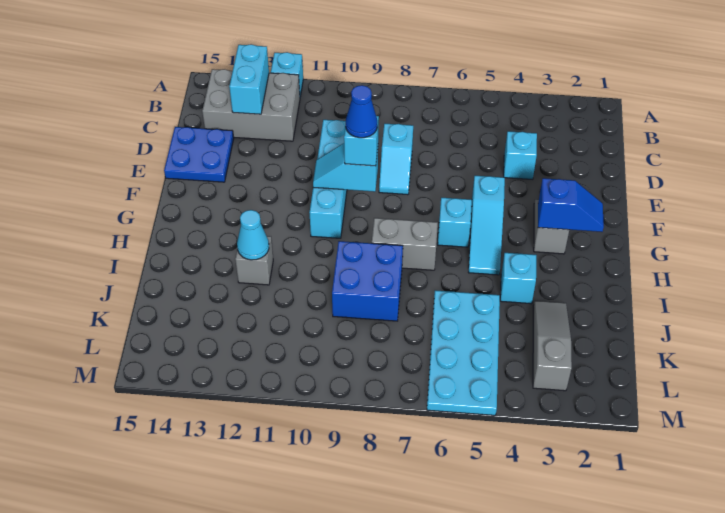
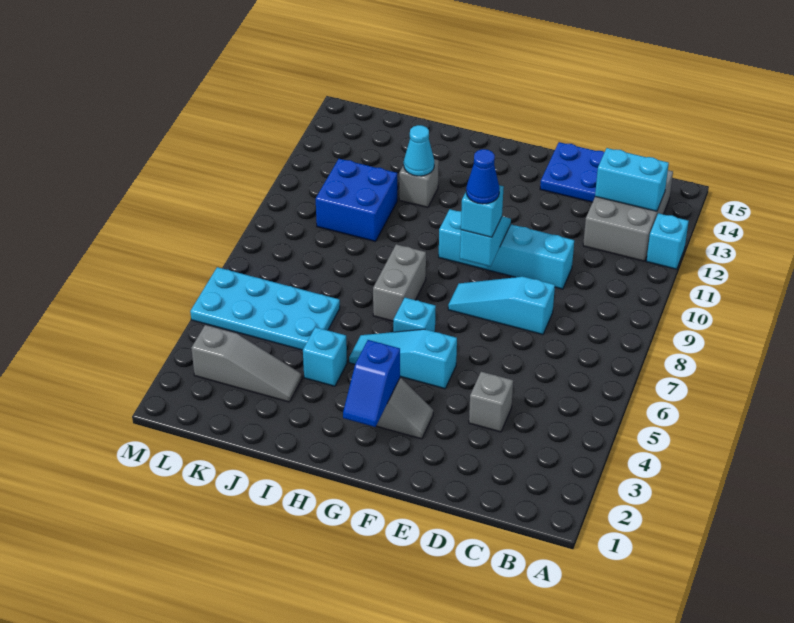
cyan brick D4 level 1 -> grey brick D4 level 1
cyan slope D8:E8 level 1 top D -> cyan slope D8:F8 level 1 top D
blue brick I8:J9 level 1 -> blue brick J10:K11 level 1

